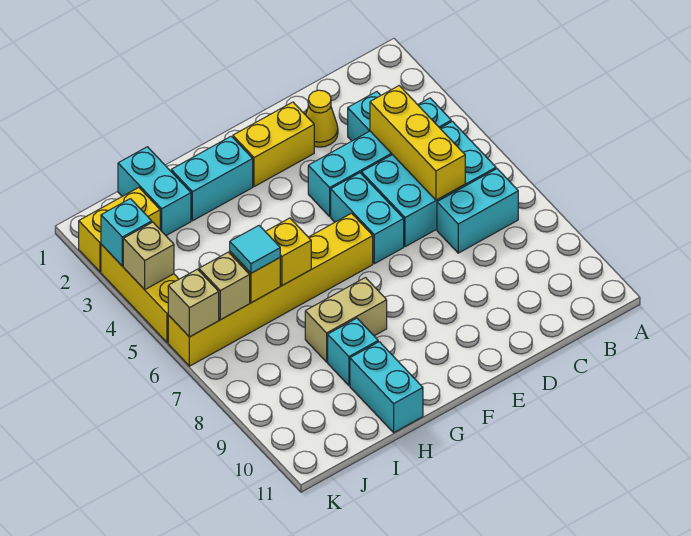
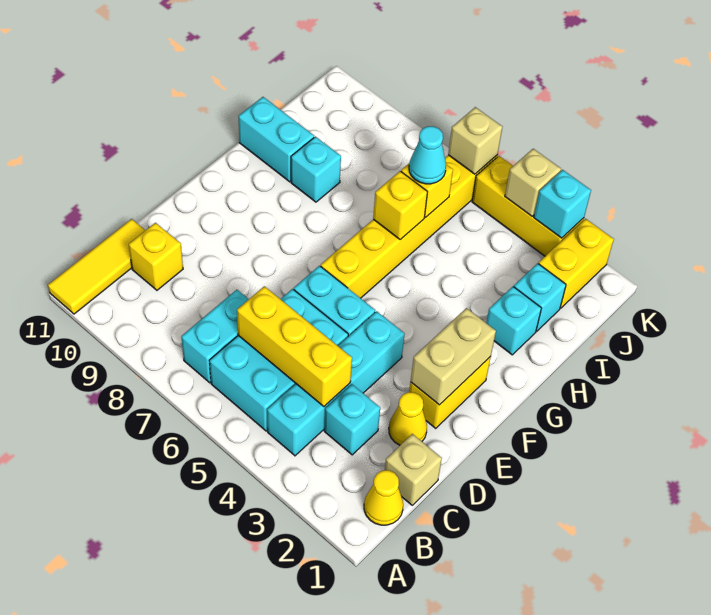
none -> yellow tile A11:C11 level 1
none -> yellow cone B1 level 1
none -> yellow brick C10 level 1
cyan brick G2:H2 level 1 -> cyan brick H2 level 1
tan brick G8:H8 level 1 -> tan brick E2:F2 level 2
cyan brick I1:I2 level 1 -> cyan brick I2 level 1
cyan tile I6 level 3 -> cyan cone I6 level 3
tan brick J6 level 2 -> tan brick C1 level 1

